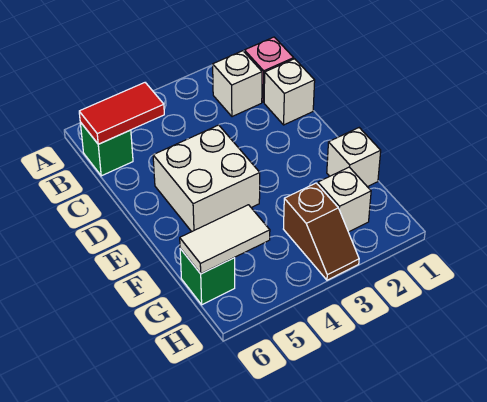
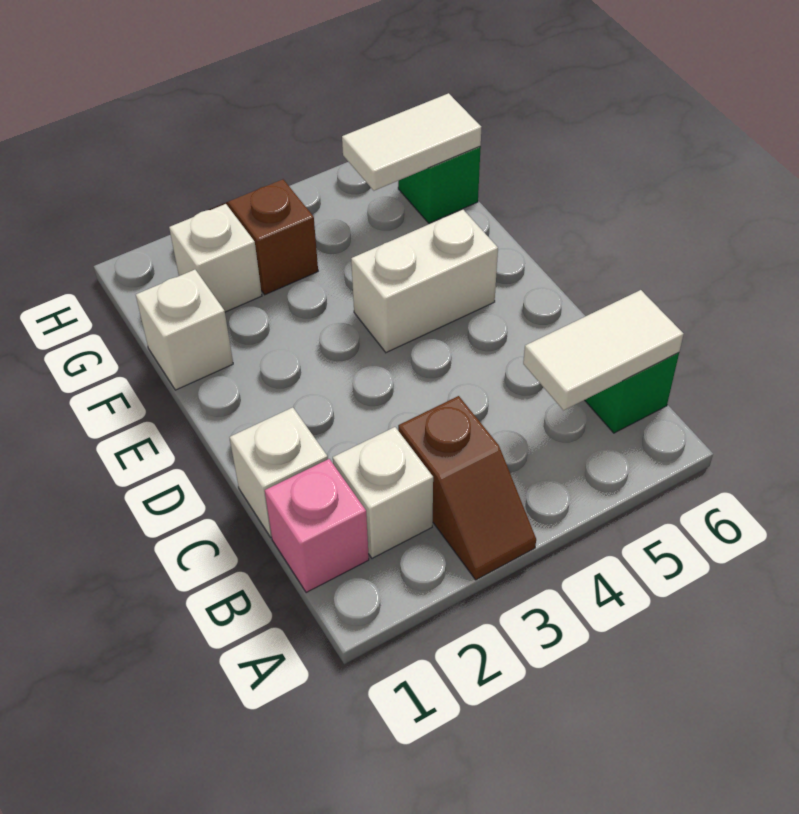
none -> brown slope A3:B3 level 1 top B
red tile B5:B6 level 2 -> white tile B5:B6 level 2
white brick D4:E5 level 1 -> white brick E4:E5 level 1

